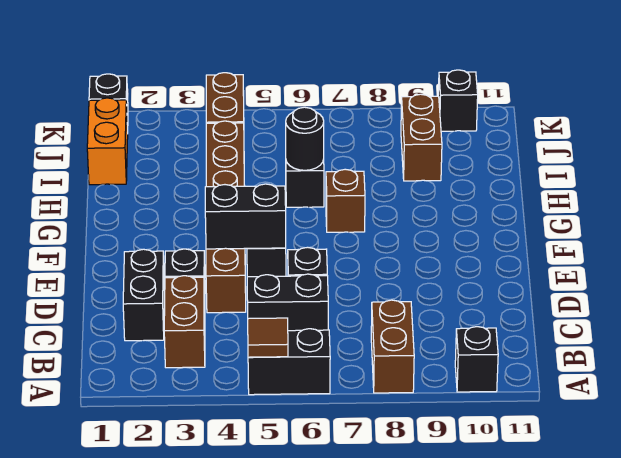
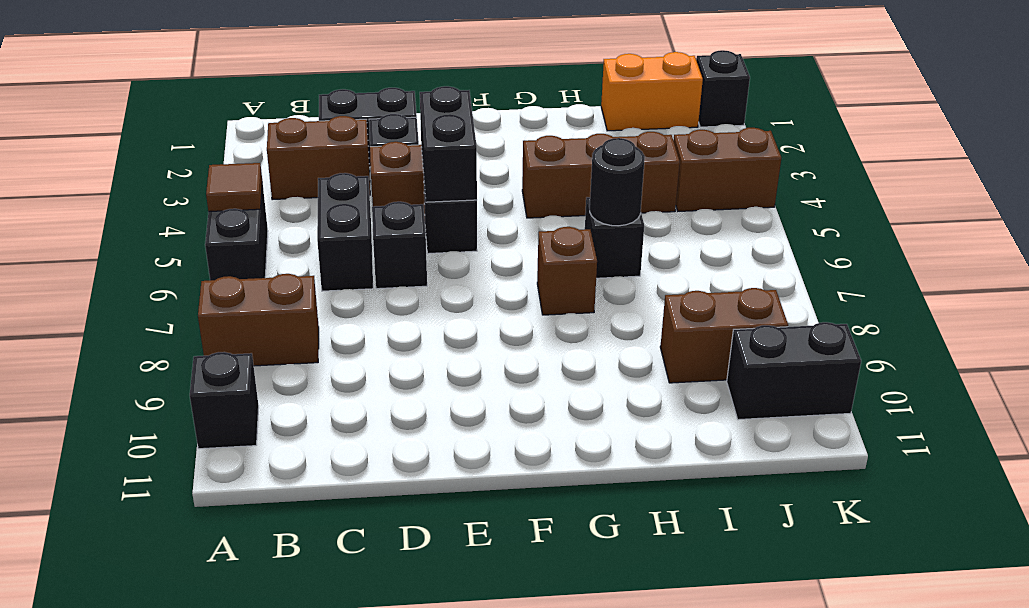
black brick K10 level 1 -> black brick J10:K10 level 1

